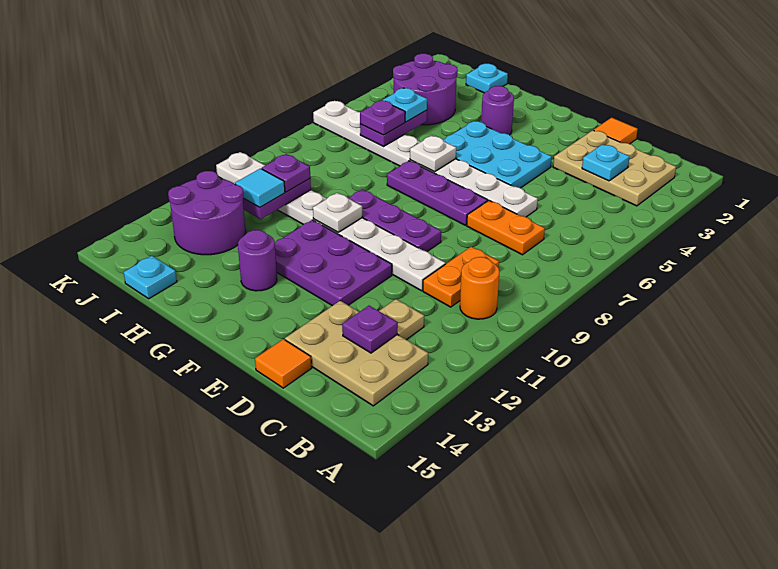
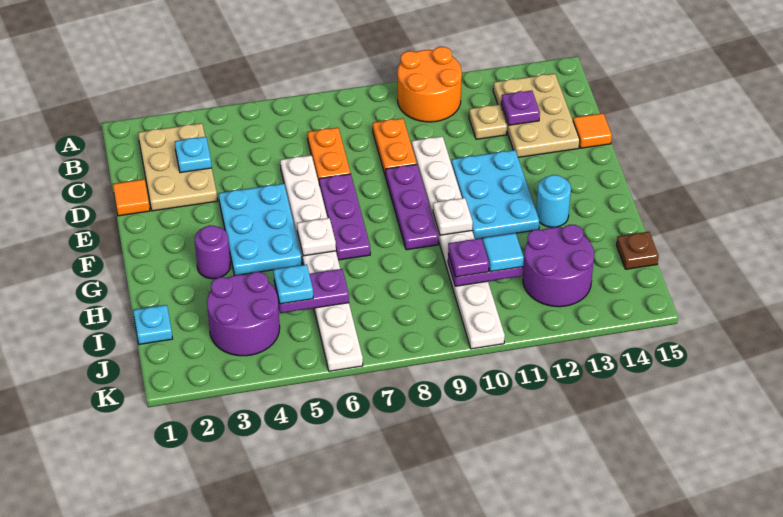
orange round brick B10 level 1 -> orange round brick A10:B11 level 1
orange plate C9:C10 level 1 -> orange plate C9:D9 level 1
purple plate E11:G12 level 1 -> cyan plate E11:G12 level 1
purple round brick G13 level 1 -> cyan round brick G13 level 1
purple plate I6 level 3 -> none
cyan plate I15 level 1 -> brown plate I15 level 1

